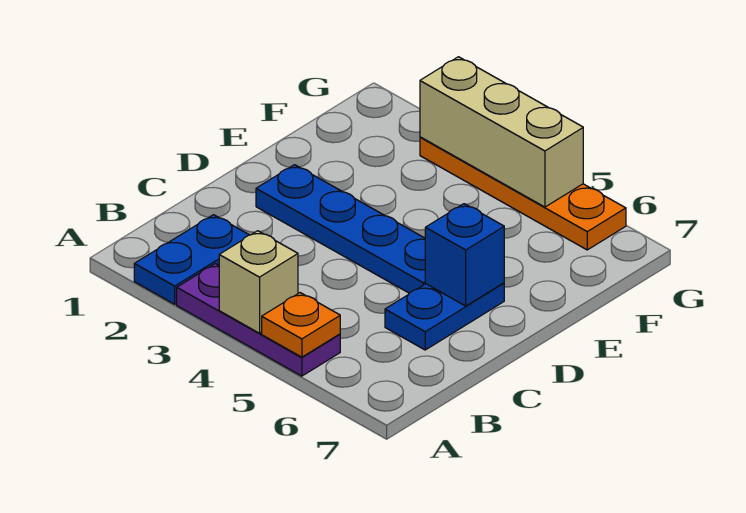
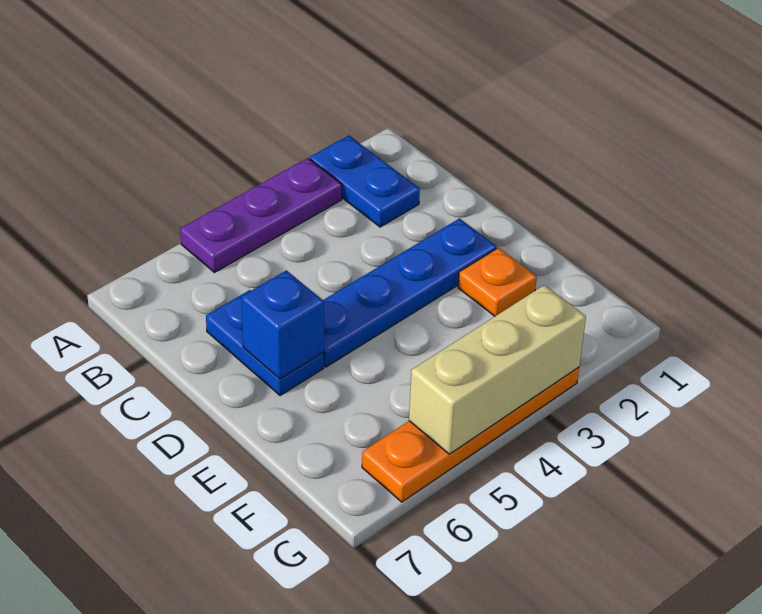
tan brick A4 level 2 -> none
orange plate A5 level 2 -> orange plate E2 level 1

